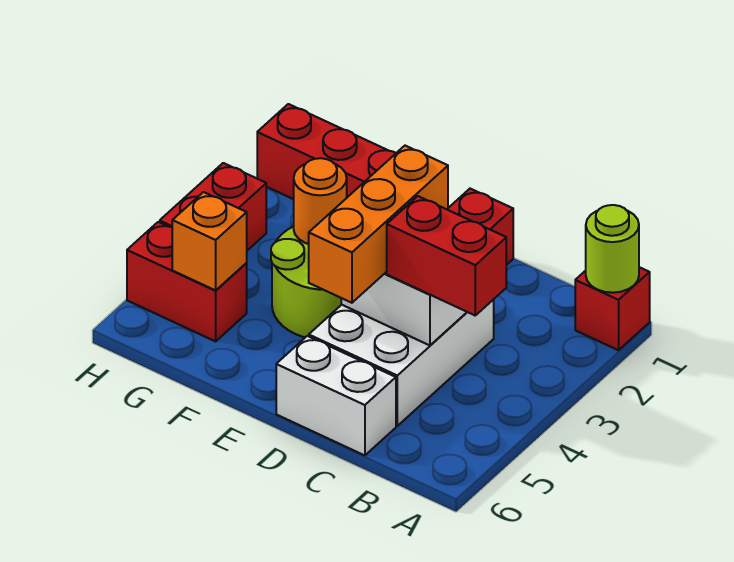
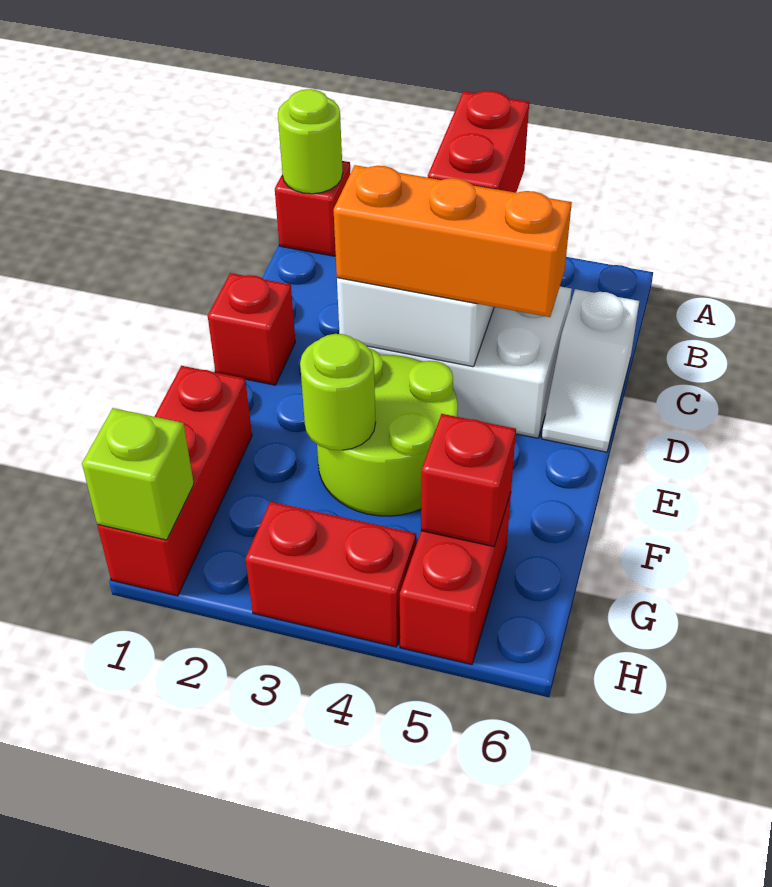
white brick C6:D6 level 1 -> white slope C6:D6 level 1 top C
orange round brick F3 level 2 -> lime round brick F3 level 2
orange brick G5 level 2 -> red brick G5 level 2
none -> lime brick H1 level 2

